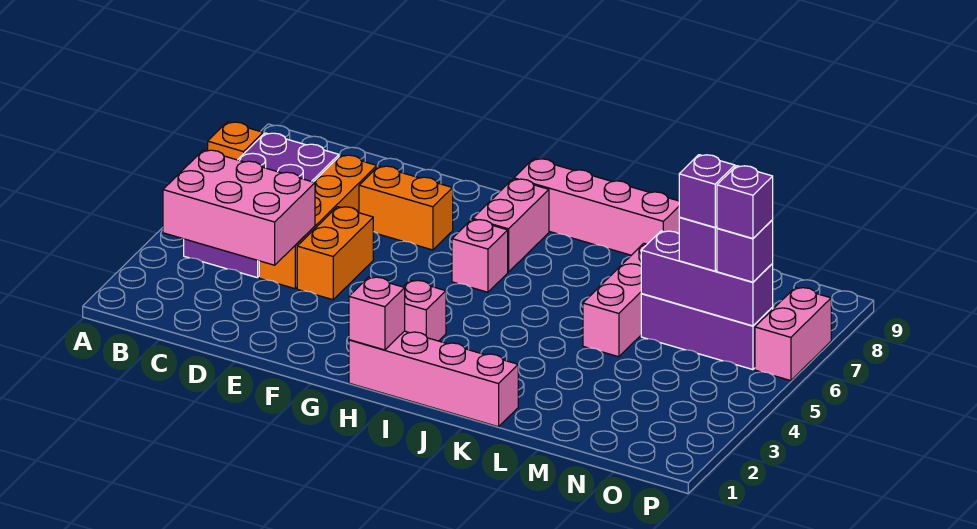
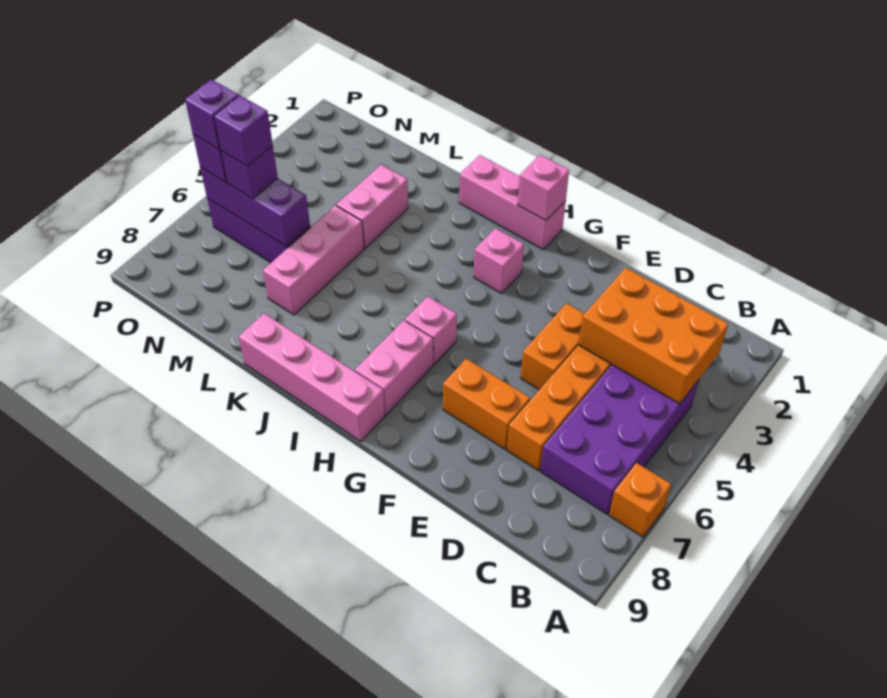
pink brick B3:D4 level 2 -> orange brick B3:D4 level 2
pink brick H1:K1 level 1 -> pink brick H1:J1 level 1
pink brick P6:P7 level 1 -> pink brick L3:L4 level 1

